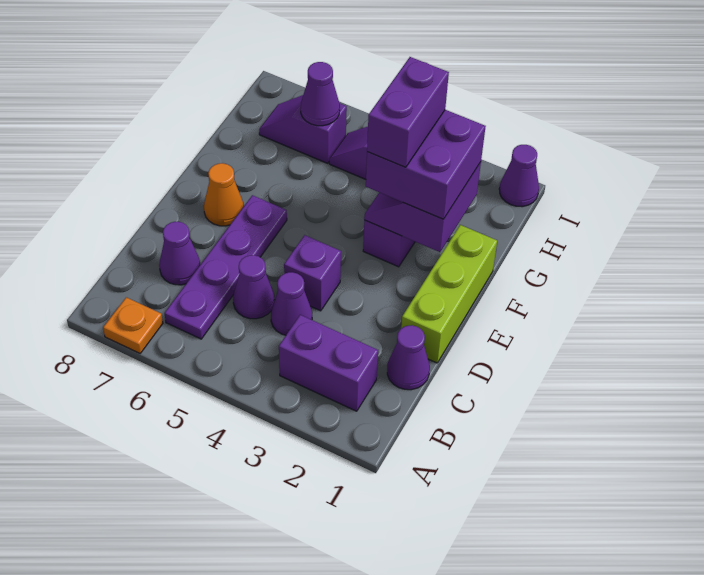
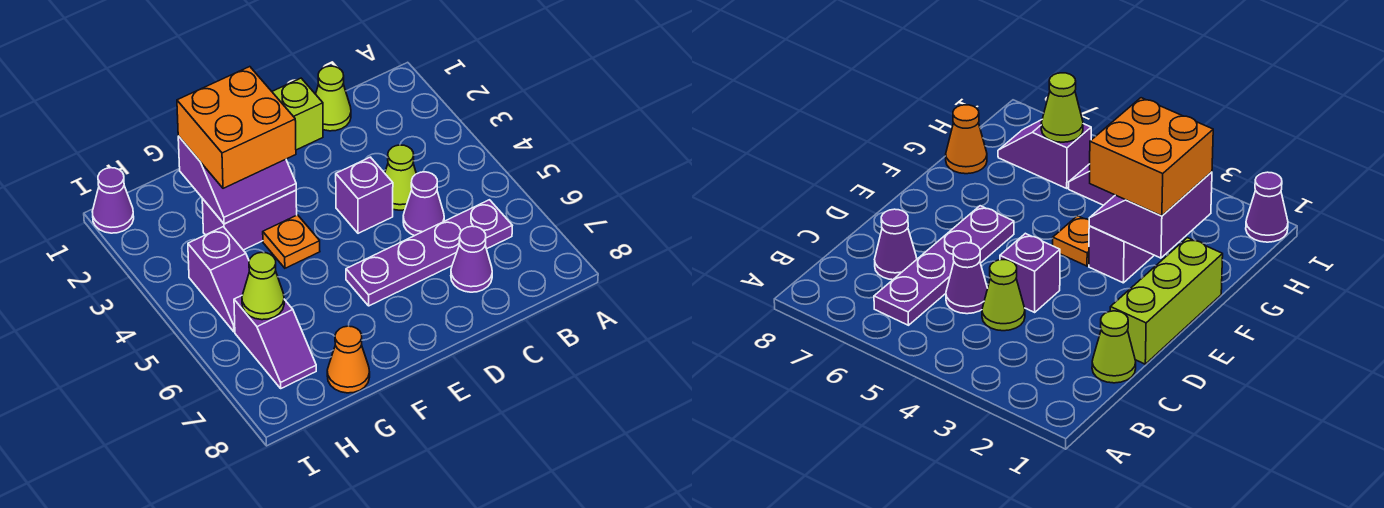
orange plate A7 level 1 -> orange plate F4 level 1
purple brick B2:B3 level 1 -> none
purple cone C1 level 1 -> lime cone C1 level 1
purple cone C4 level 1 -> lime cone C4 level 1
orange cone E7 level 1 -> orange cone G8 level 1
purple brick F2:G3 level 3 -> orange brick F2:G3 level 3
purple brick F3:G3 level 4 -> none
purple cone H6 level 2 -> lime cone H6 level 2

